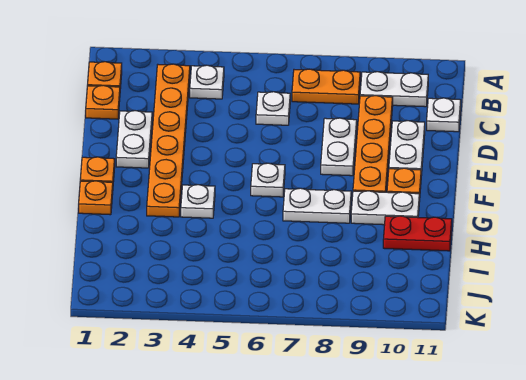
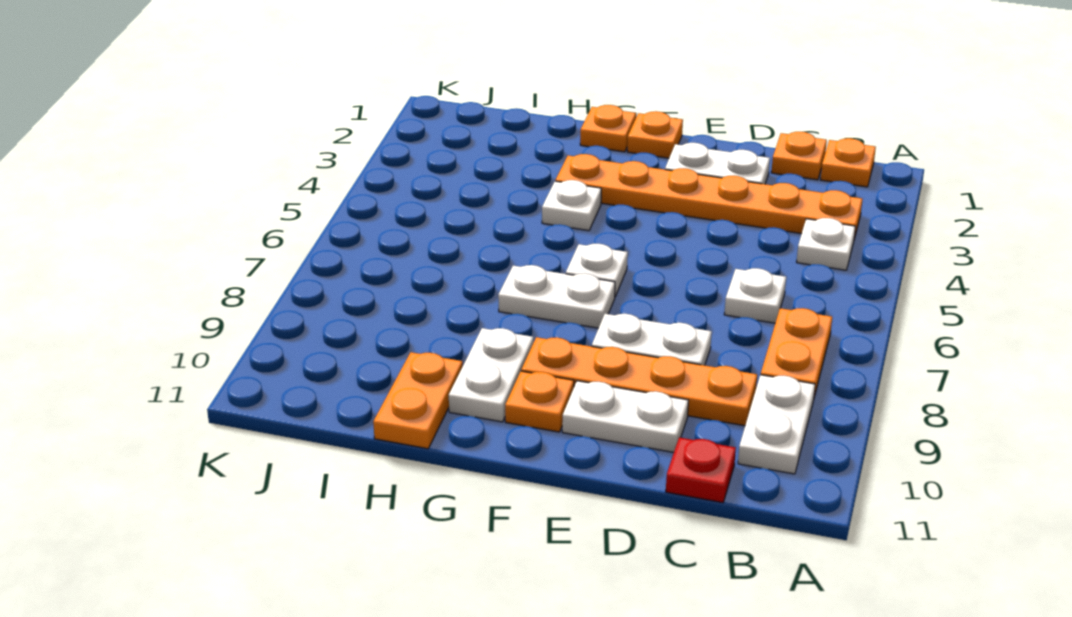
white plate C11 level 1 -> red plate C11 level 1
white plate G7:G8 level 1 -> white plate F7:G7 level 1
red plate H10:H11 level 1 -> orange plate H10:H11 level 1

